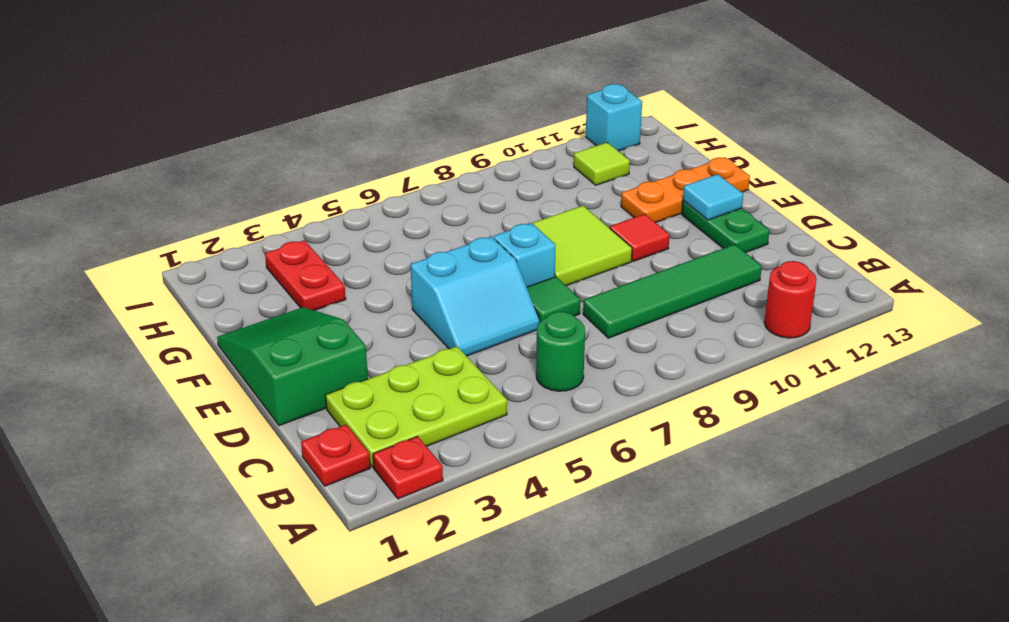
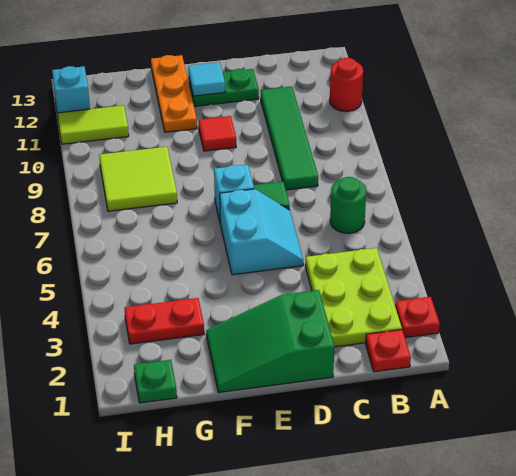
lime tile E8:F9 level 1 -> lime tile G8:H9 level 1
none -> green plate H1 level 1
lime tile H11 level 1 -> lime tile H11:I11 level 1

